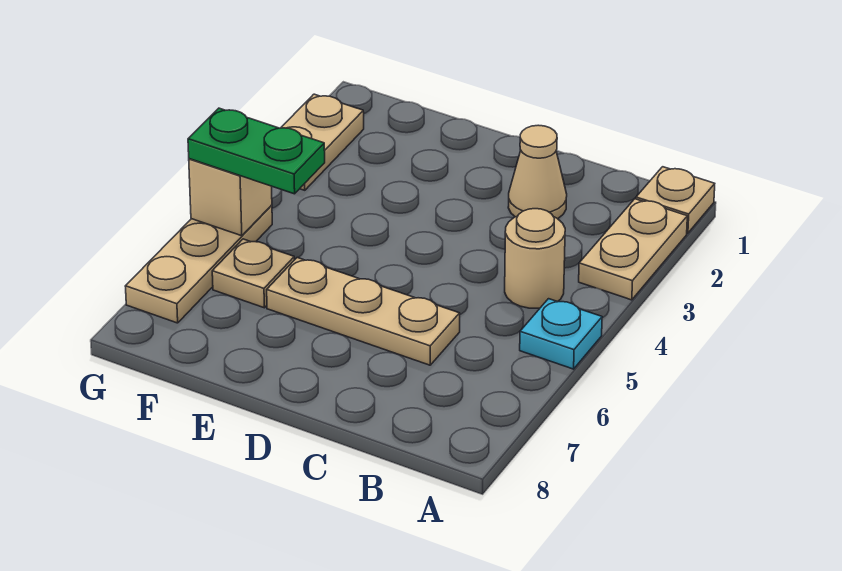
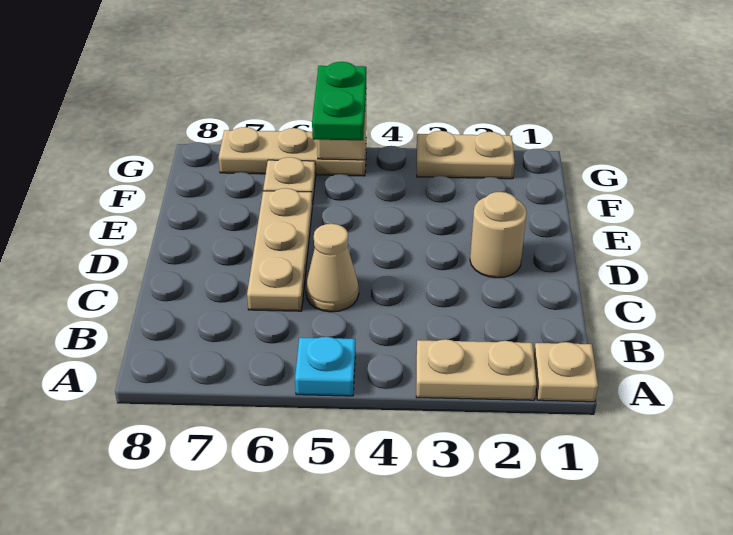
tan round brick B4 level 1 -> tan round brick D2 level 1
tan cone C2 level 1 -> tan cone C5 level 1

